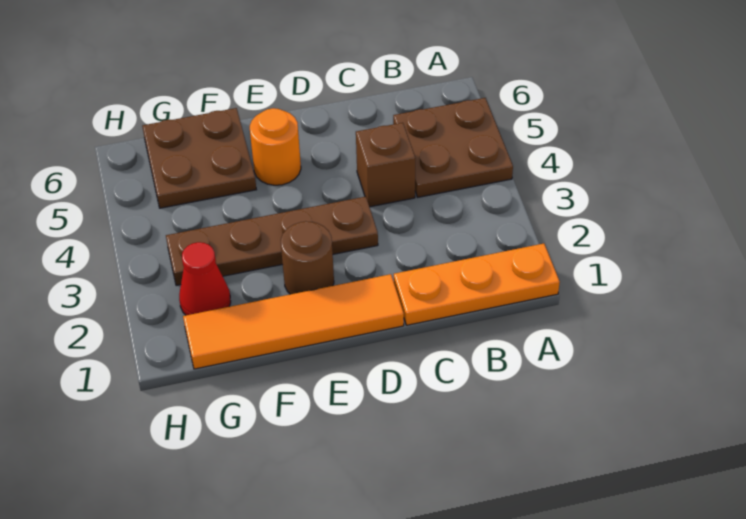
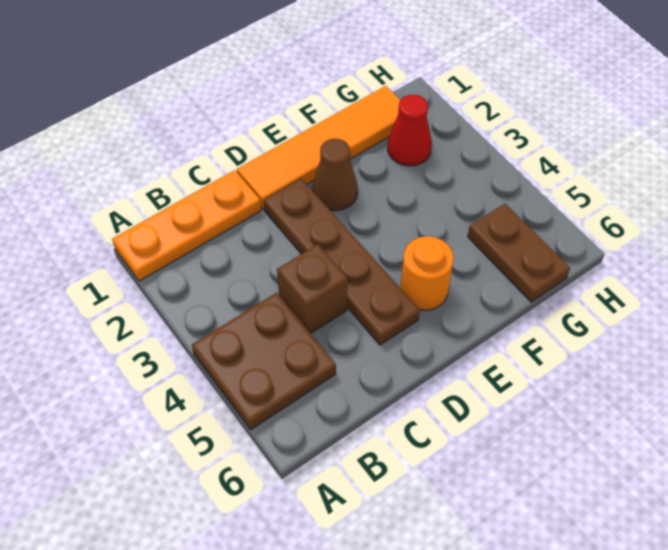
brown plate D3:G3 level 1 -> brown plate D2:D5 level 1
brown round brick E2 level 1 -> brown cone E2 level 1
brown plate F5:G6 level 1 -> brown plate G5:G6 level 1

